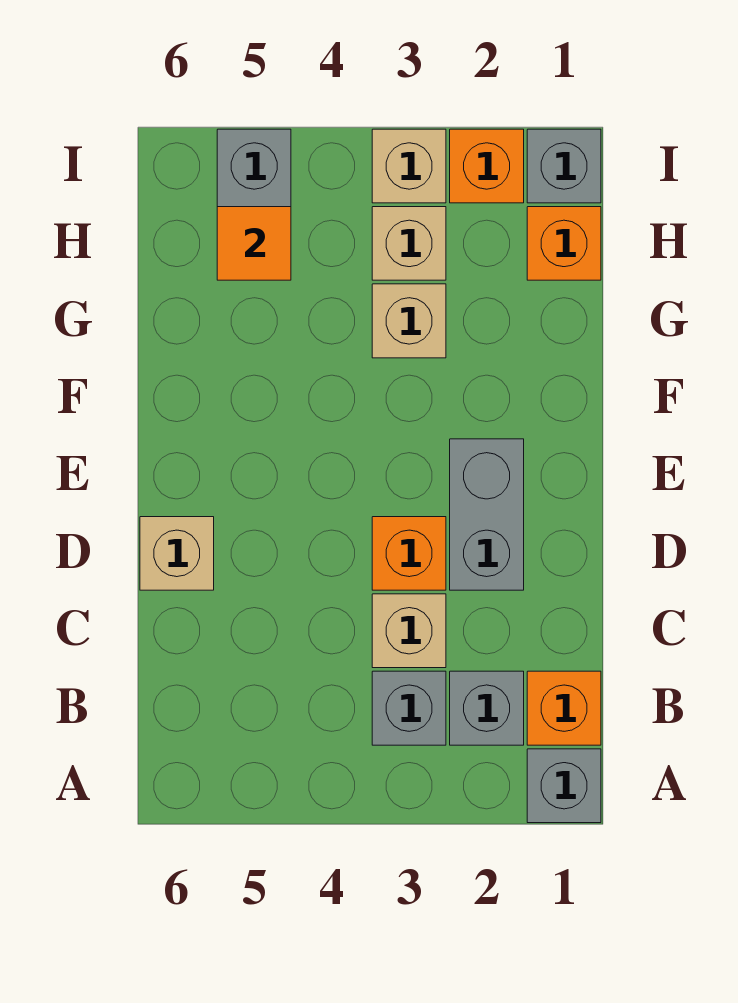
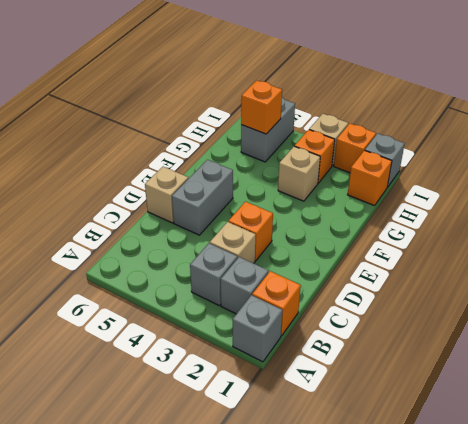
grey brick D2:E2 level 1 -> grey brick D5:E5 level 1
tan brick H3 level 1 -> orange brick H3 level 1
orange tile H5 level 2 -> orange brick H5 level 2

